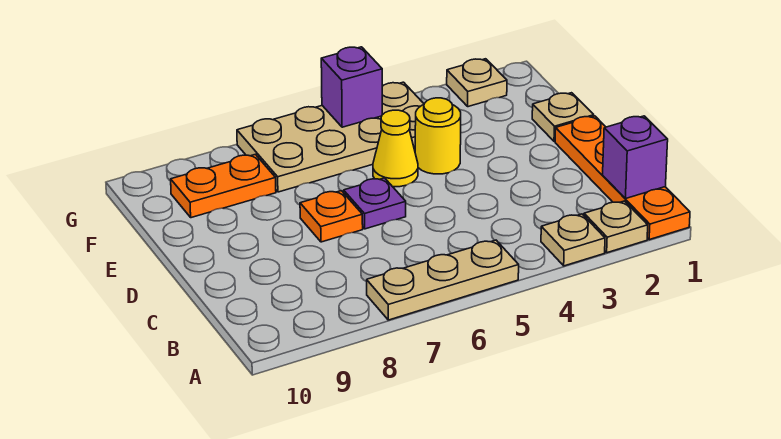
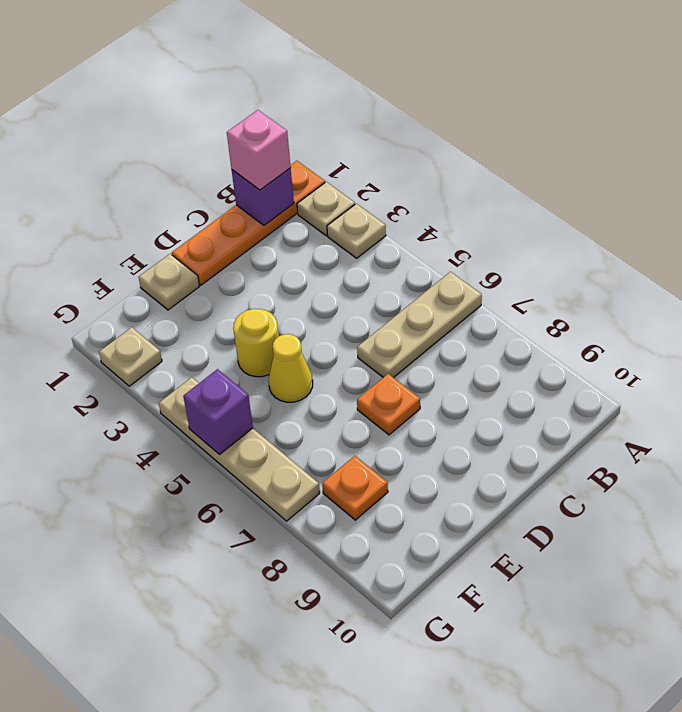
tan plate A5:A7 level 1 -> tan plate A6:C6 level 1
none -> pink brick B1 level 3
purple plate D6 level 1 -> none
tan plate F4:G7 level 1 -> tan plate G4:G7 level 1
orange plate F8:F9 level 1 -> orange plate F8 level 1

